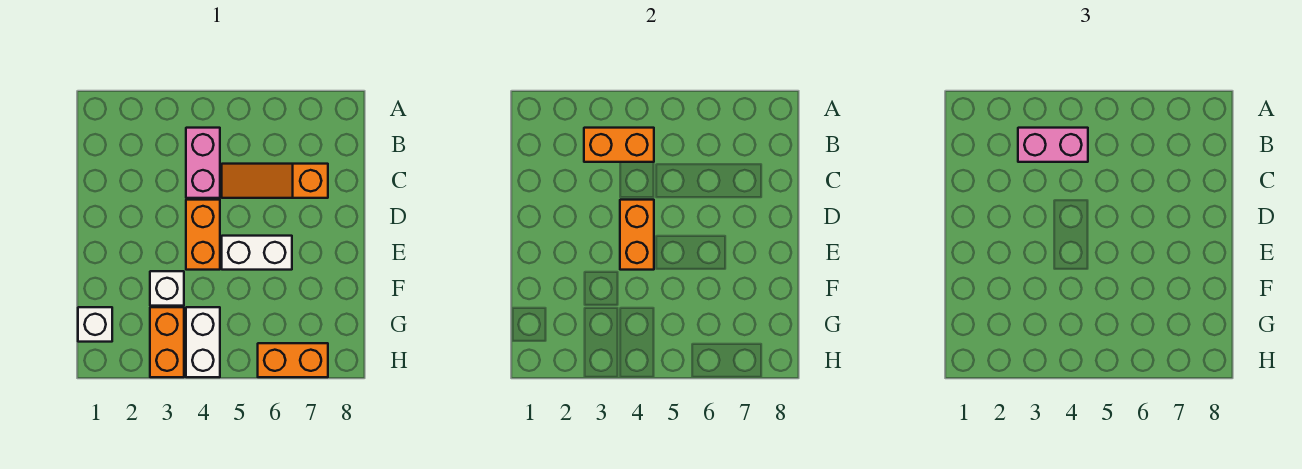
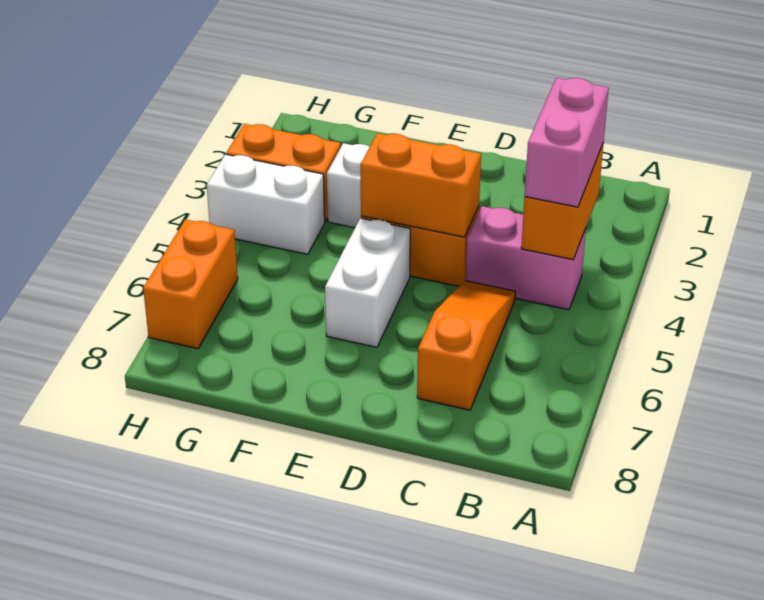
white brick G1 level 1 -> none

